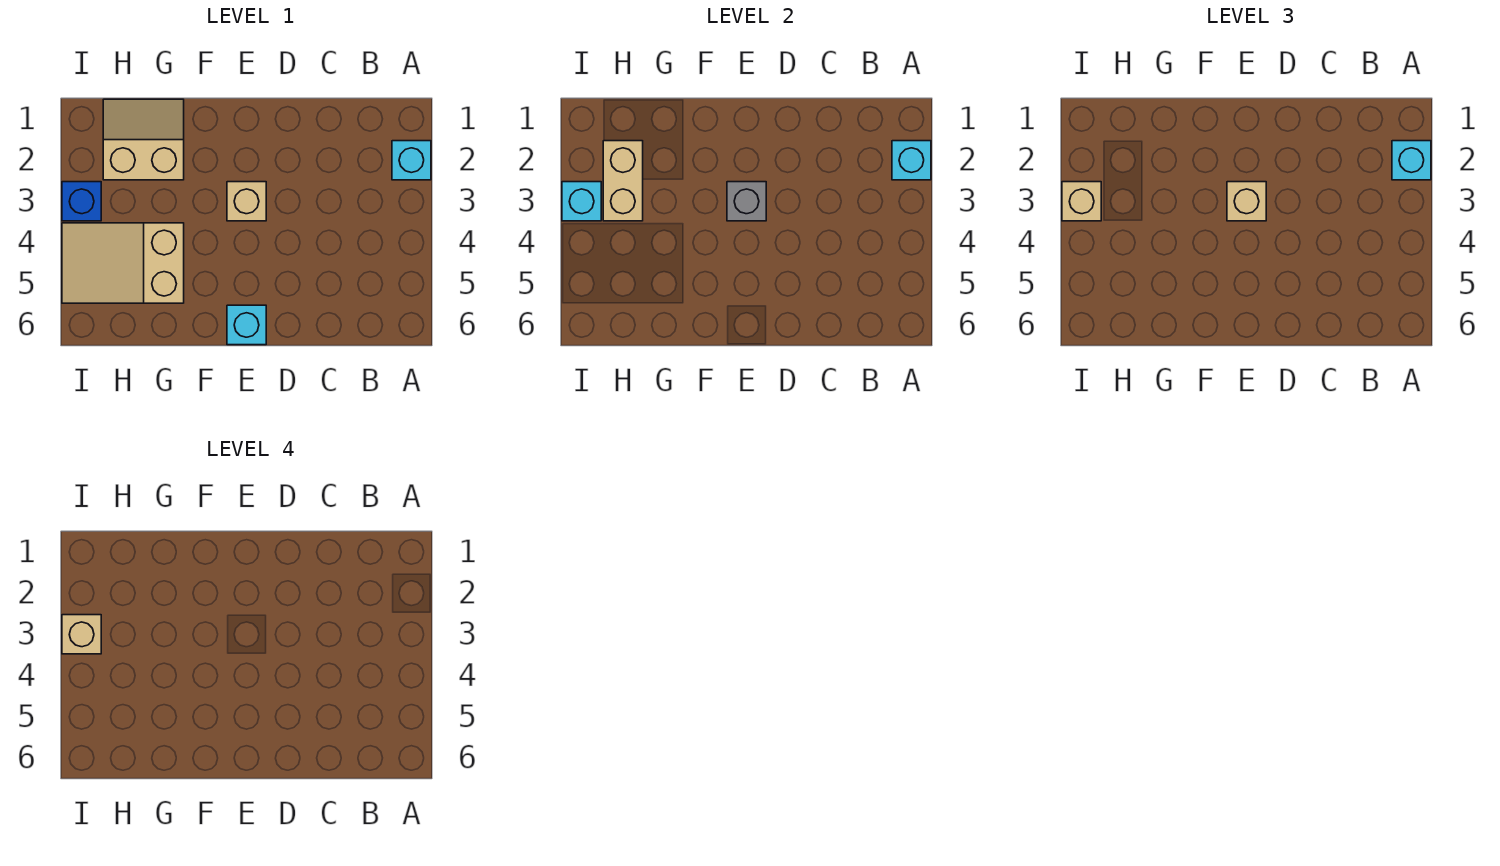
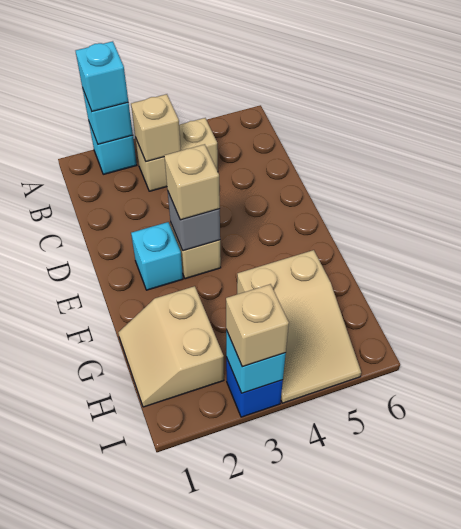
cyan brick E6 level 1 -> cyan brick E2 level 1
tan brick H2:H3 level 2 -> tan brick B3:B4 level 1
tan brick I3 level 4 -> tan brick B3 level 2

